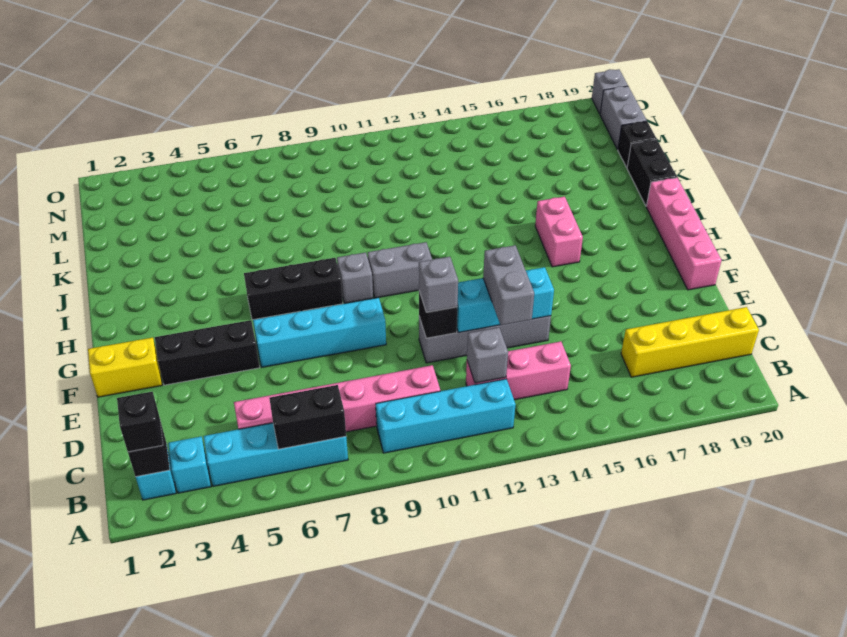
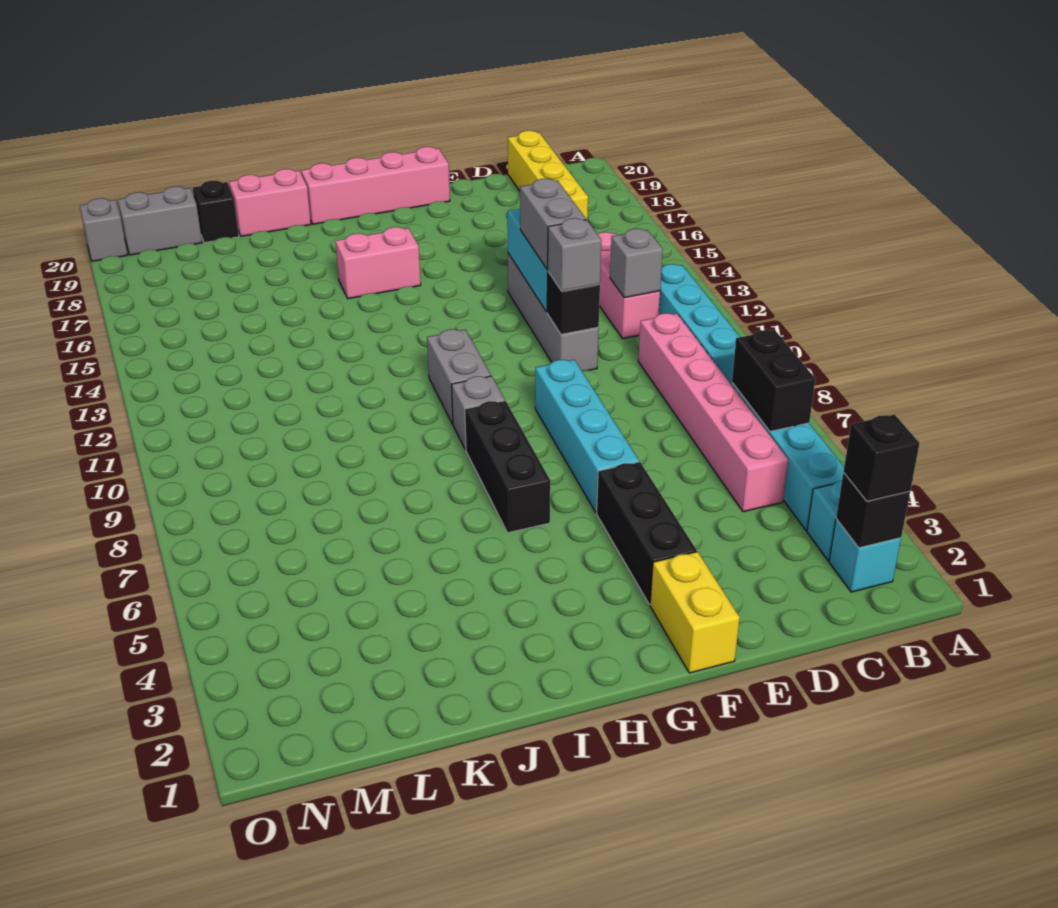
grey brick D13:E13 level 3 -> grey brick E12:E13 level 3
black brick J20:K20 level 1 -> pink brick J20:K20 level 1

